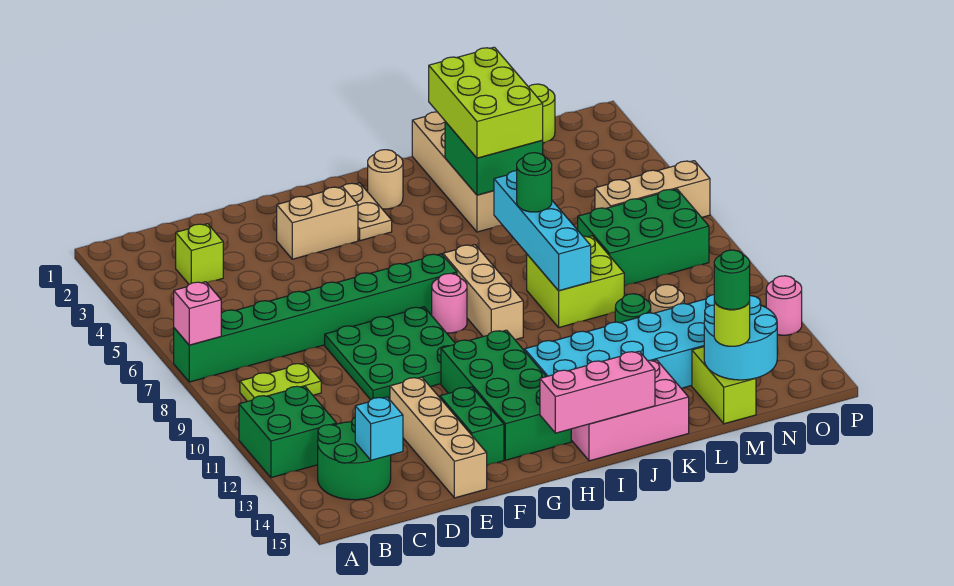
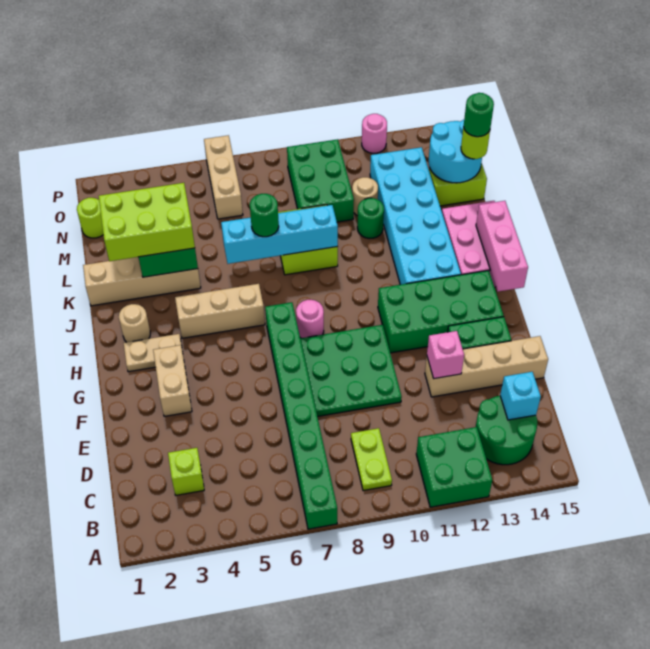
pink brick A7 level 2 -> pink brick E12 level 2
tan brick I7:I9 level 1 -> tan brick I4:I6 level 1
green brick M7:O8 level 1 -> green brick M9:O10 level 1

